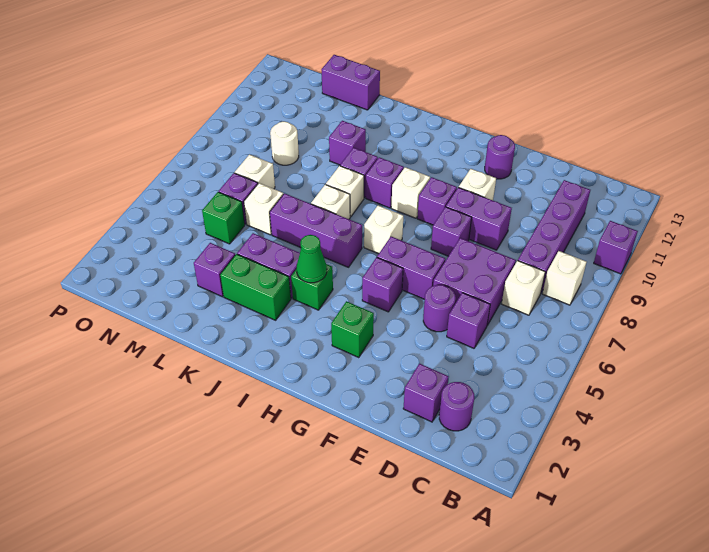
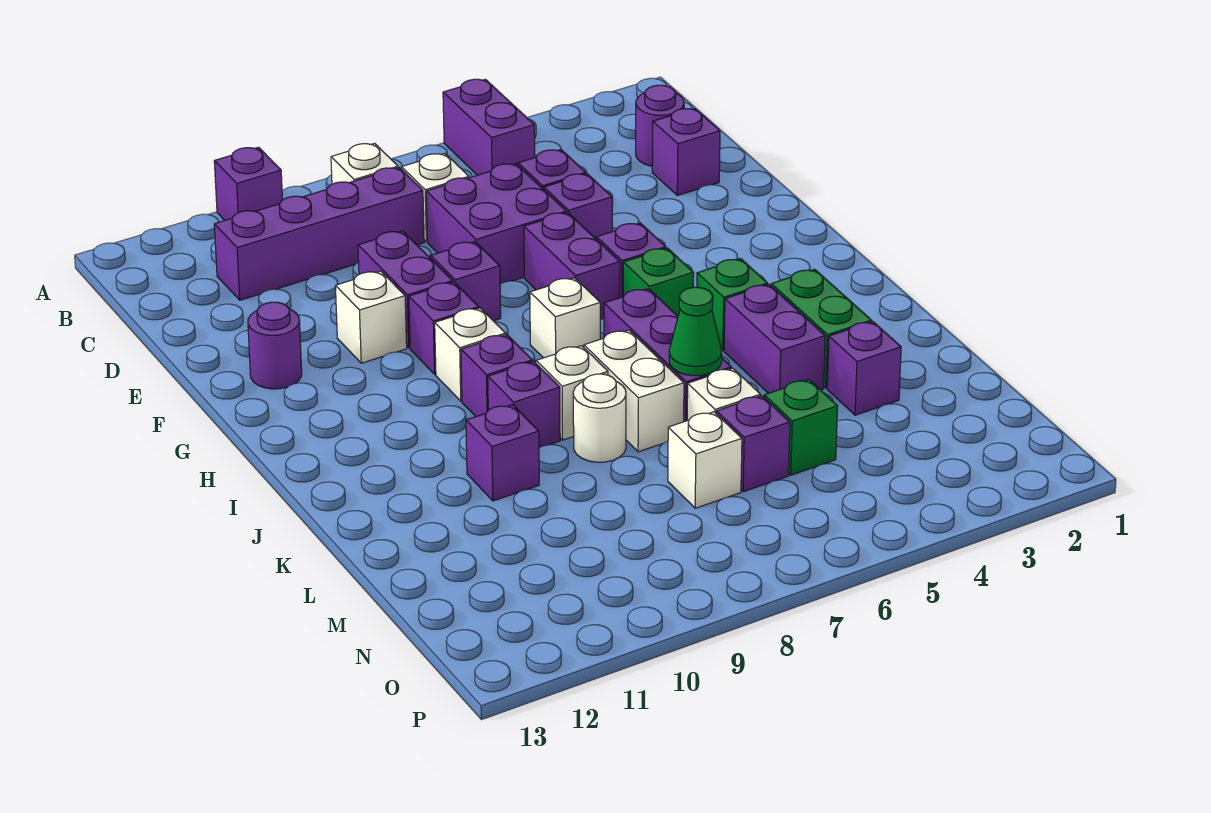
purple round brick E5 level 1 -> purple brick E5 level 1
green brick G3 level 1 -> green brick H5 level 1
green cone I4 level 2 -> green cone K6 level 2
white brick J7 level 1 -> white brick J7:K7 level 1
purple brick L13:M13 level 1 -> purple brick A5:B5 level 1
white round brick M9 level 1 -> white round brick K8 level 1

